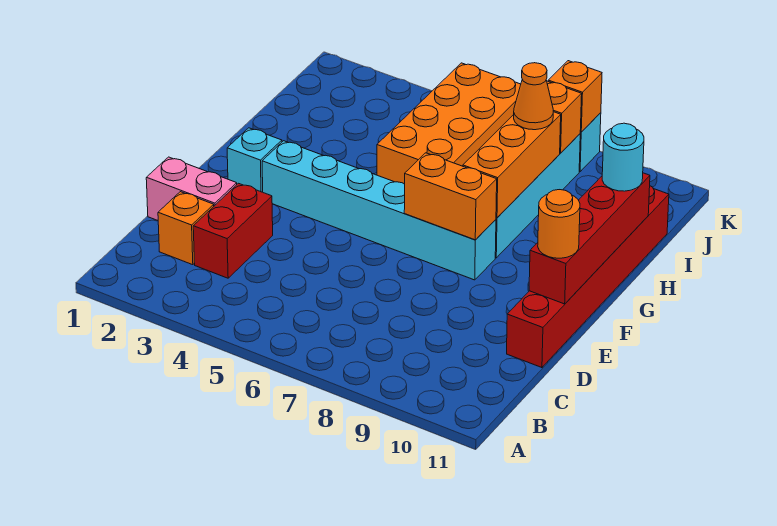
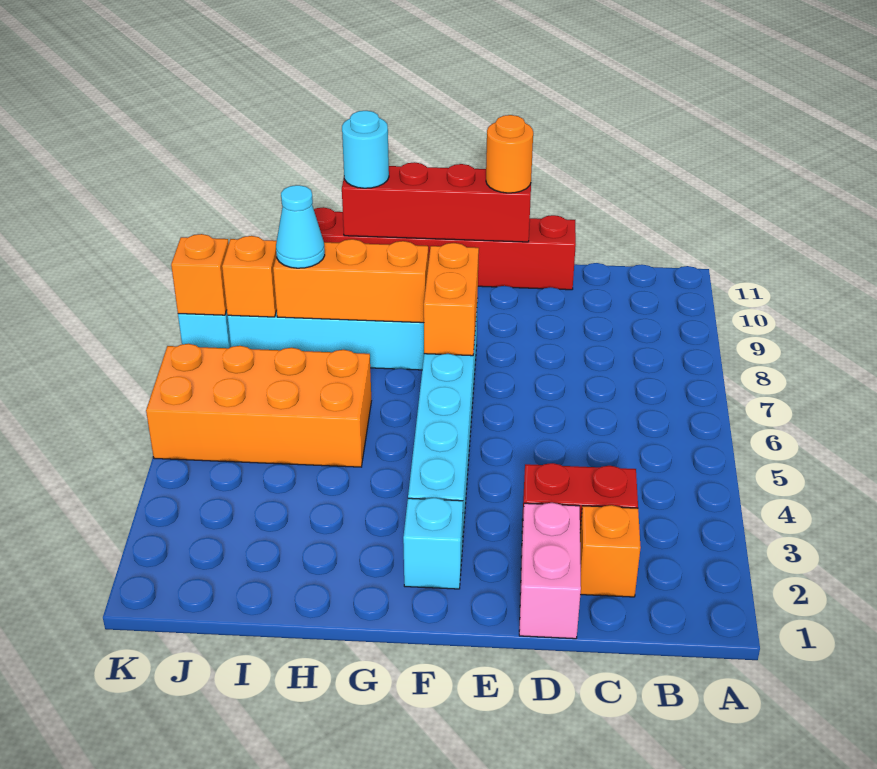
orange cone I8 level 3 -> cyan cone I8 level 3

